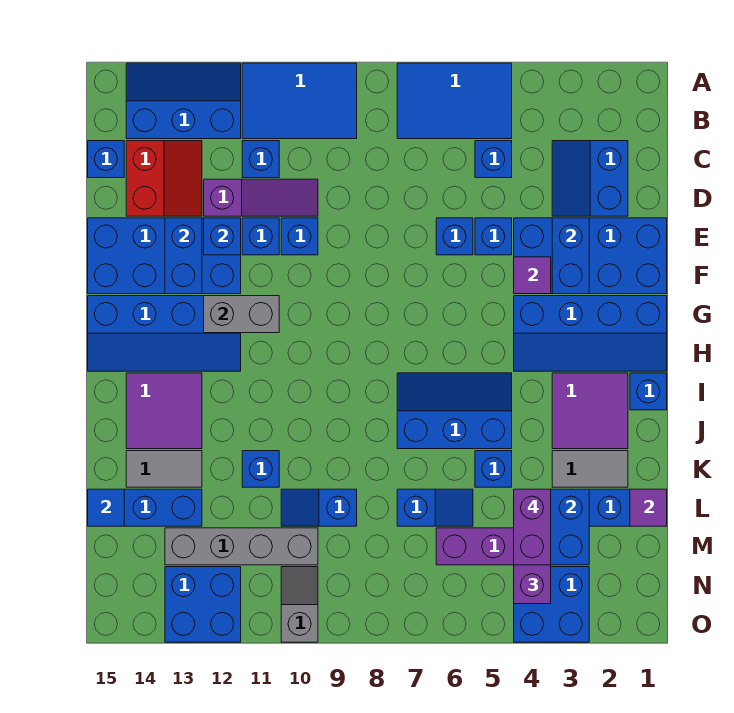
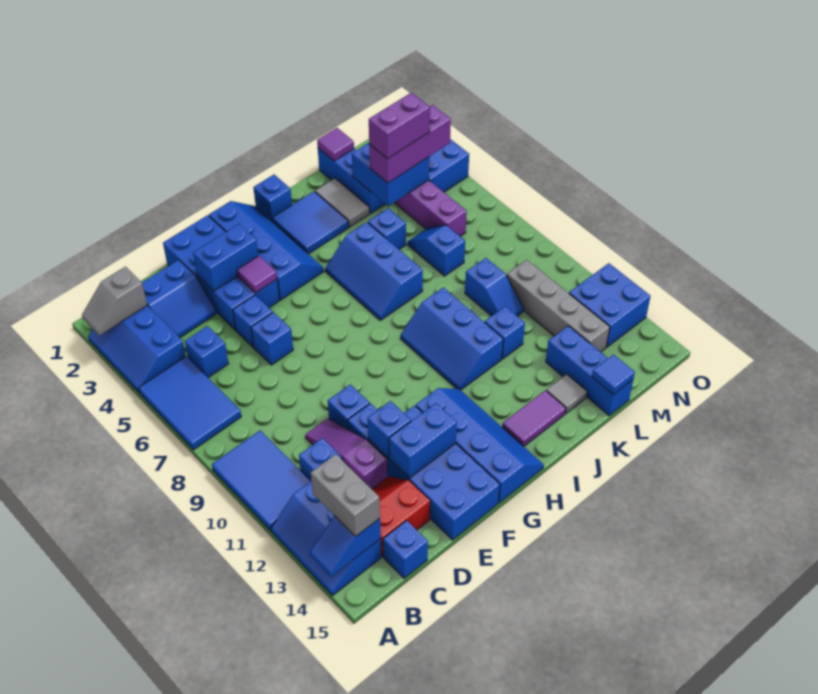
none -> blue slope A2:B4 level 1 top B
none -> blue slope A14:B14 level 2 top B
grey brick G11:G12 level 2 -> grey brick B13:B14 level 3
purple tile I2:J3 level 1 -> blue tile I2:J3 level 1
none -> blue slope I9:J11 level 1 top J
purple tile I13:J14 level 1 -> purple tile I14:J14 level 1
grey tile K13:K14 level 1 -> grey tile K14 level 1
grey slope N10:O10 level 1 top O -> grey slope A2:B2 level 2 top B

